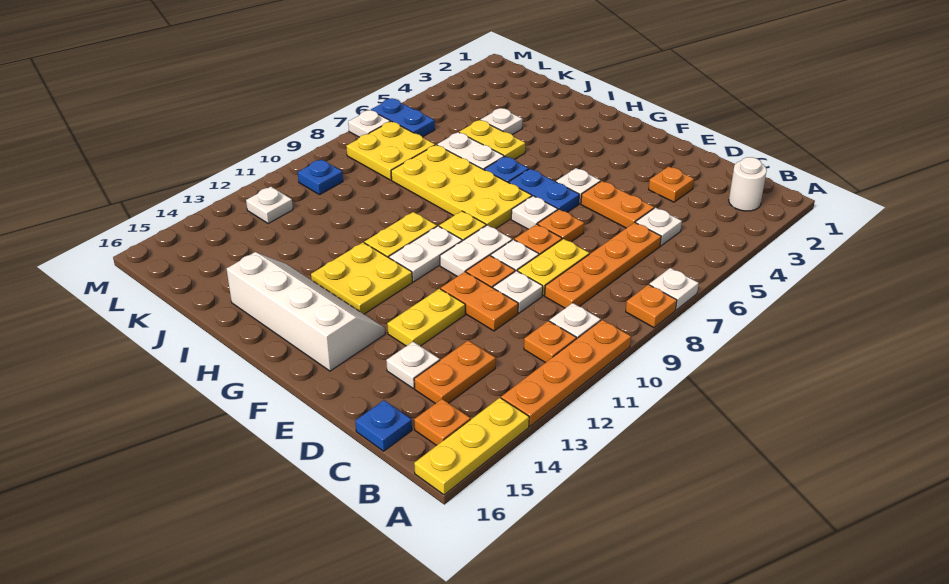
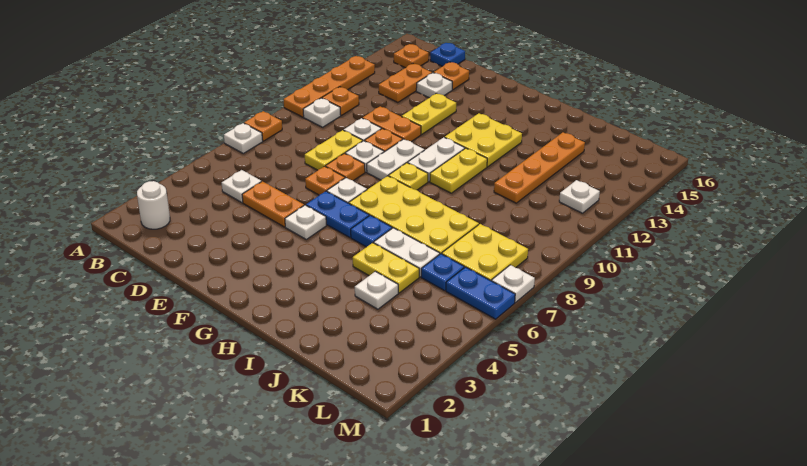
yellow plate A14:A16 level 1 -> none
orange plate C6:C9 level 1 -> orange plate J11:J14 level 1
orange plate D3 level 1 -> orange plate D15 level 1
white slope F14:I15 level 1 top 15 -> none
blue plate L10 level 1 -> blue plate K6 level 1

